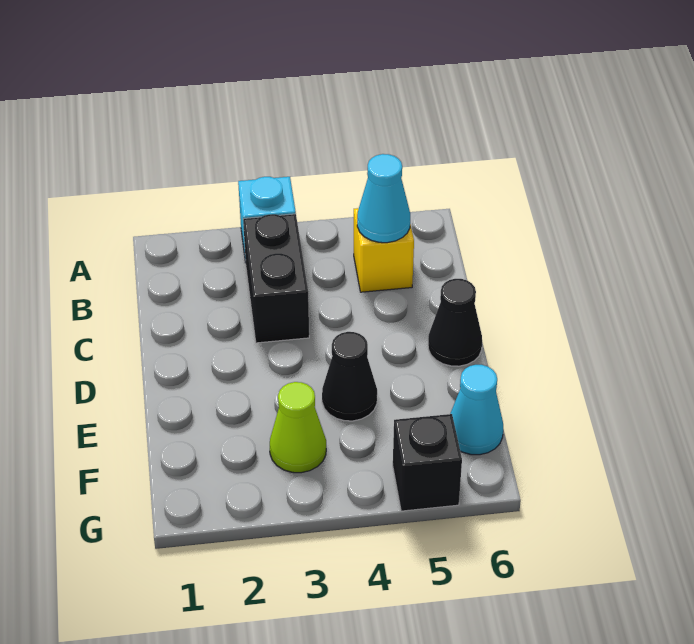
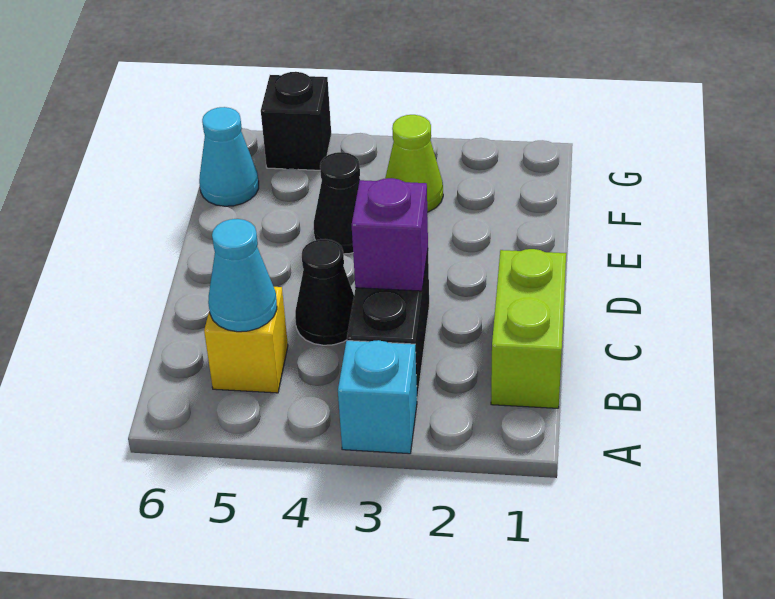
none -> lime brick B1:C1 level 1
none -> purple brick C3 level 2
black cone D6 level 1 -> black cone C4 level 1

